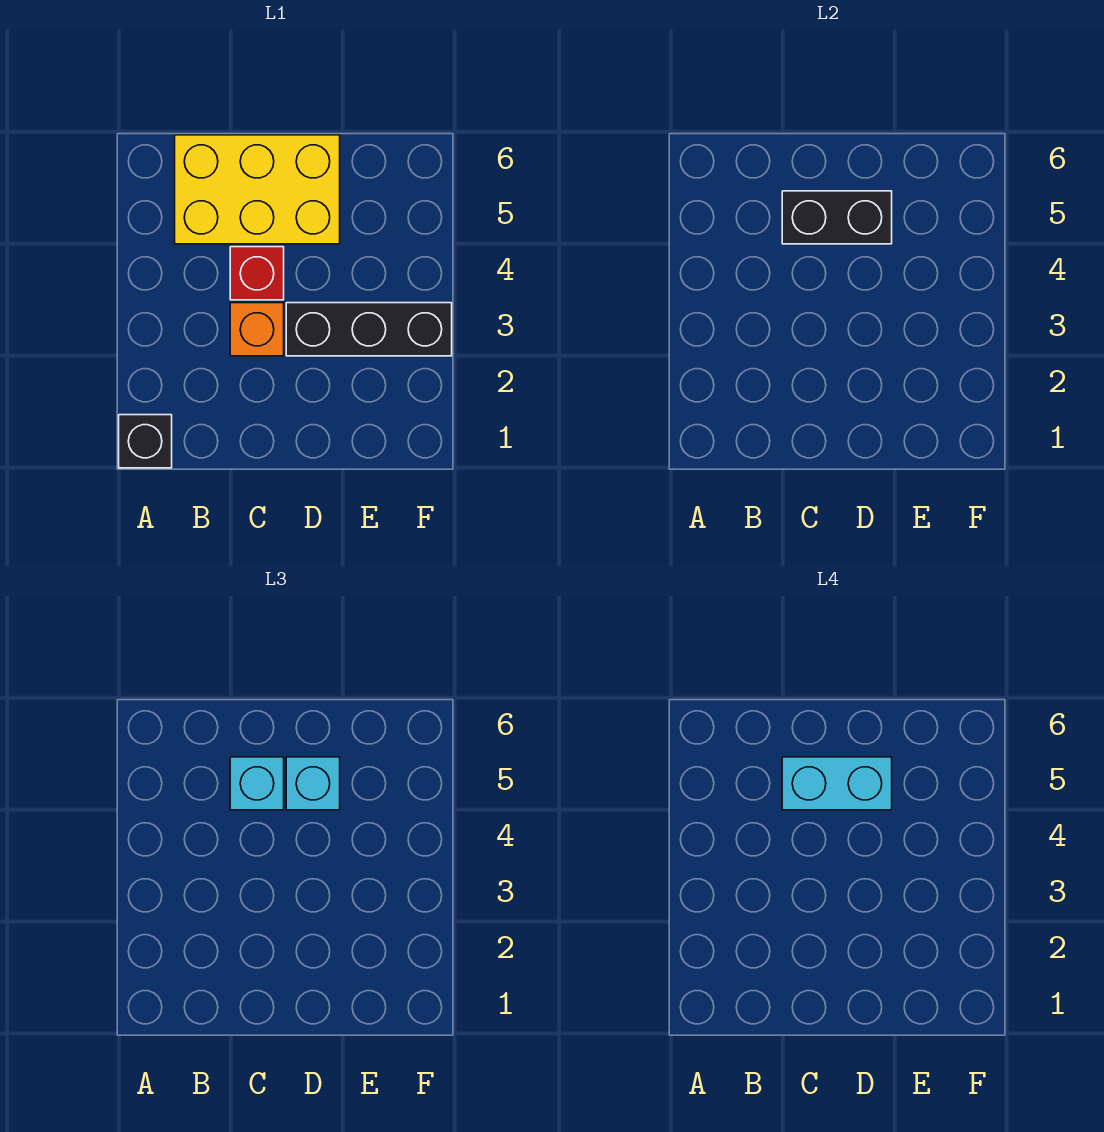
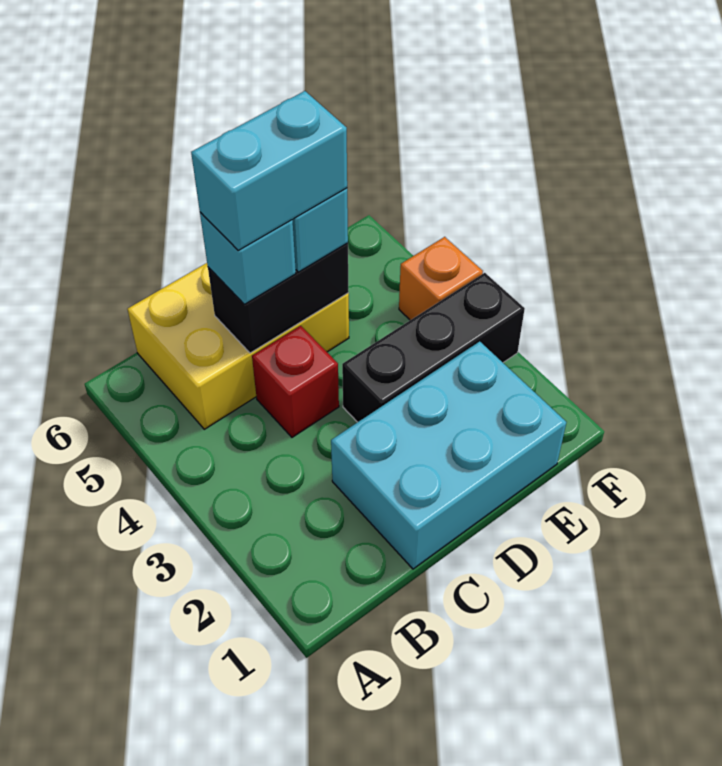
black brick A1 level 1 -> none
none -> cyan brick C1:E2 level 1
orange brick C3 level 1 -> orange brick F4 level 1

